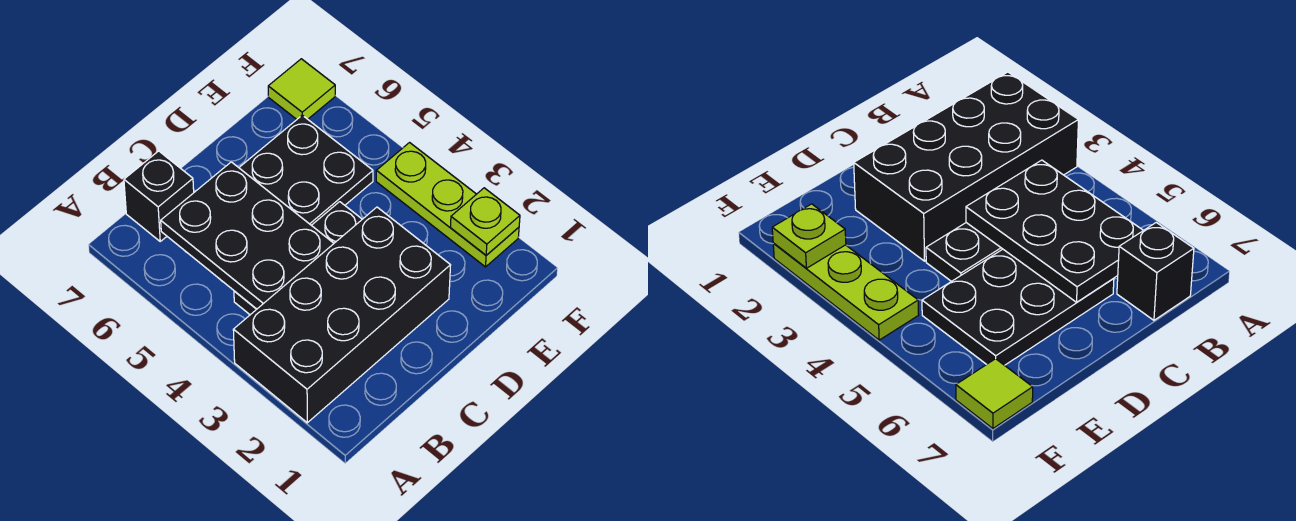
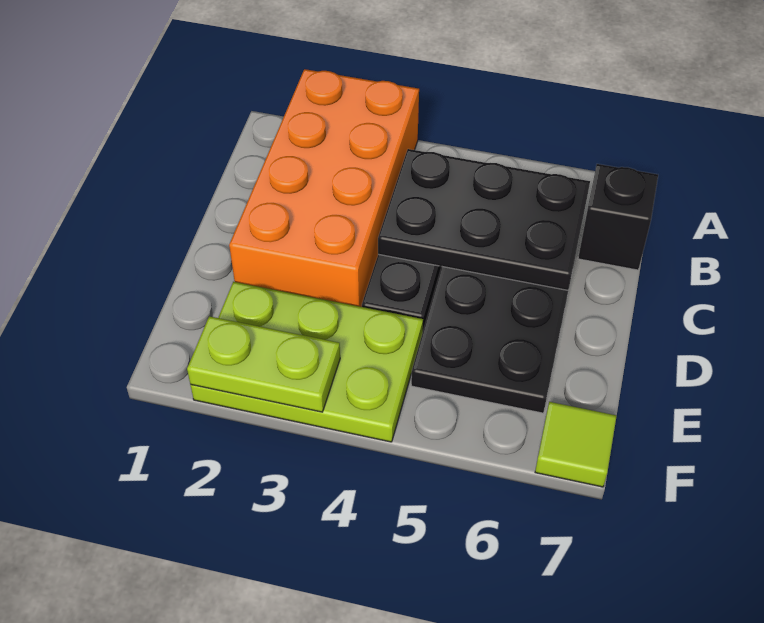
black brick A2:D3 level 1 -> orange brick A2:D3 level 1
lime plate F2:F4 level 1 -> lime plate E2:F4 level 1
lime plate F2 level 2 -> lime plate F2:F3 level 2

